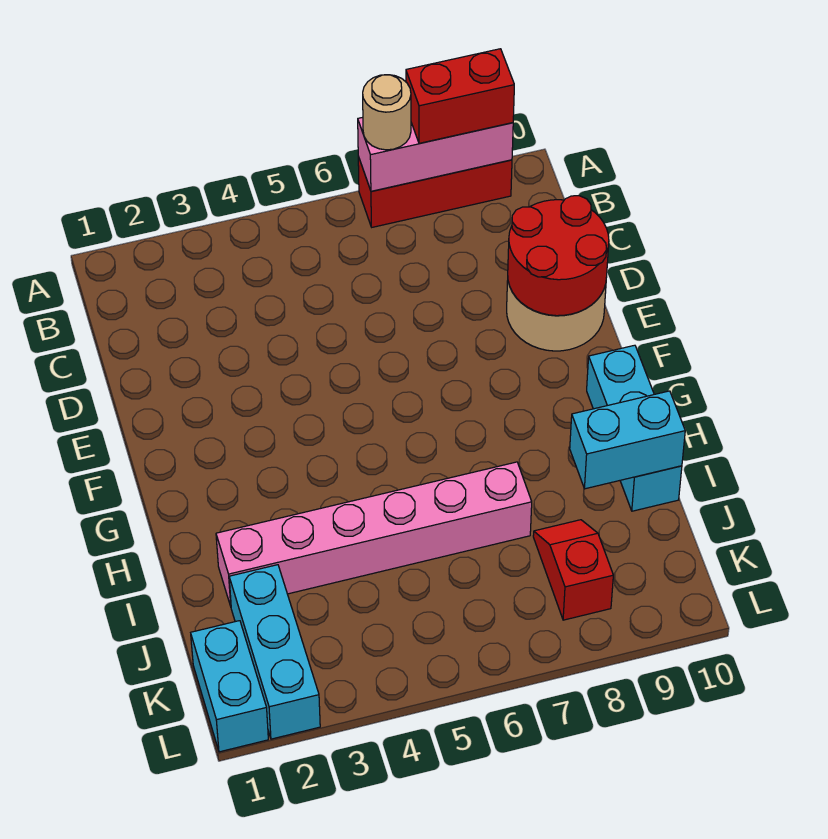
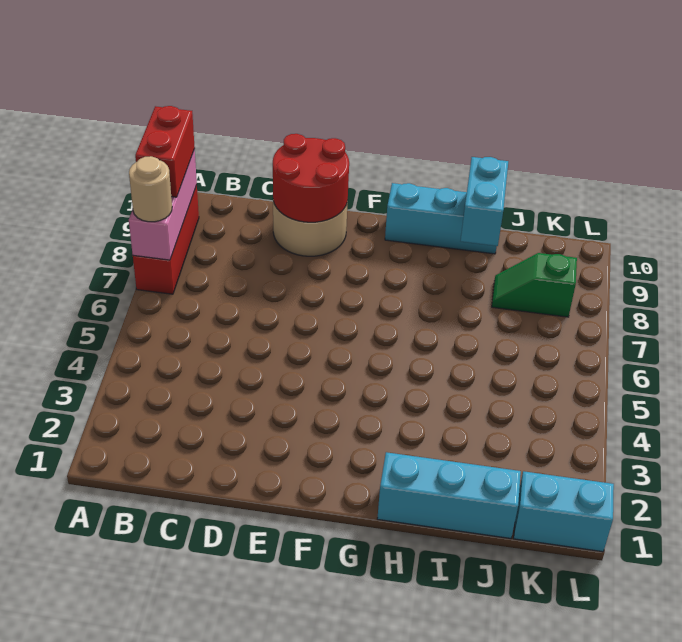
pink brick I2:I7 level 1 -> none
cyan brick J2:L2 level 1 -> cyan brick H1:J1 level 1
red slope J8:K8 level 1 top K -> green slope J8:K8 level 1 top K

